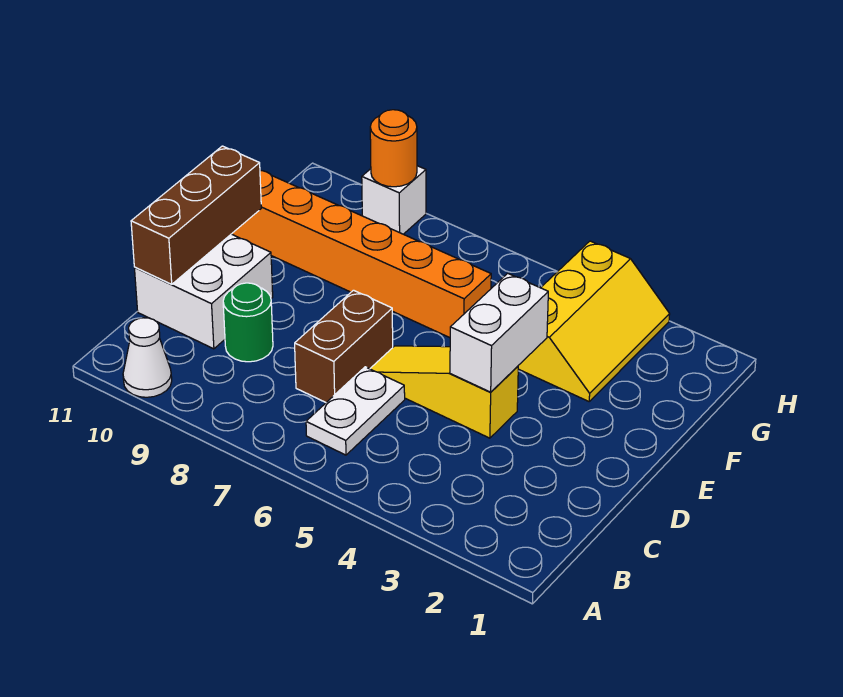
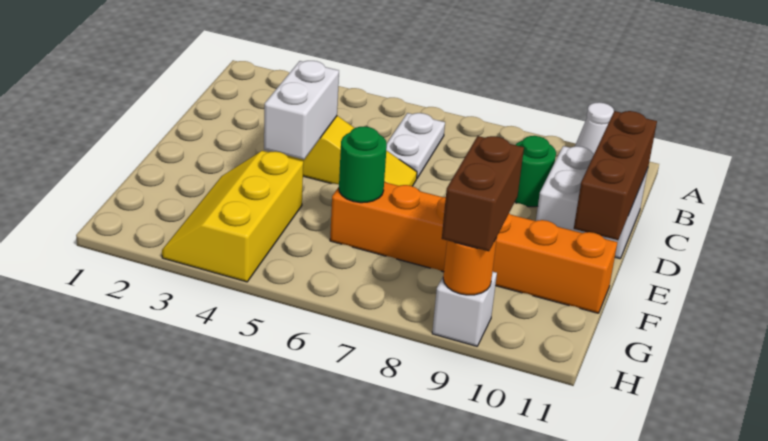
brown brick C7:D7 level 1 -> brown brick G9:H9 level 3
none -> green round brick F6 level 2

